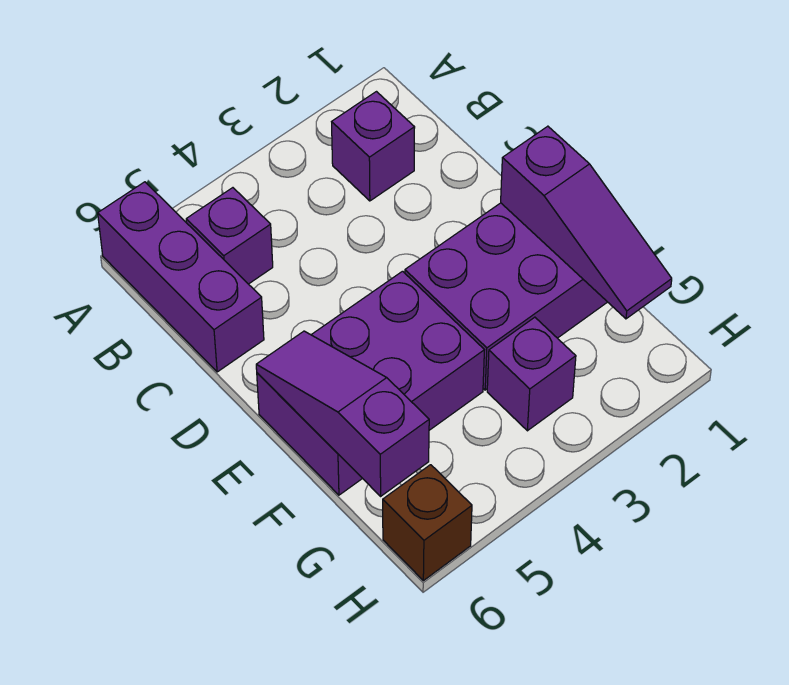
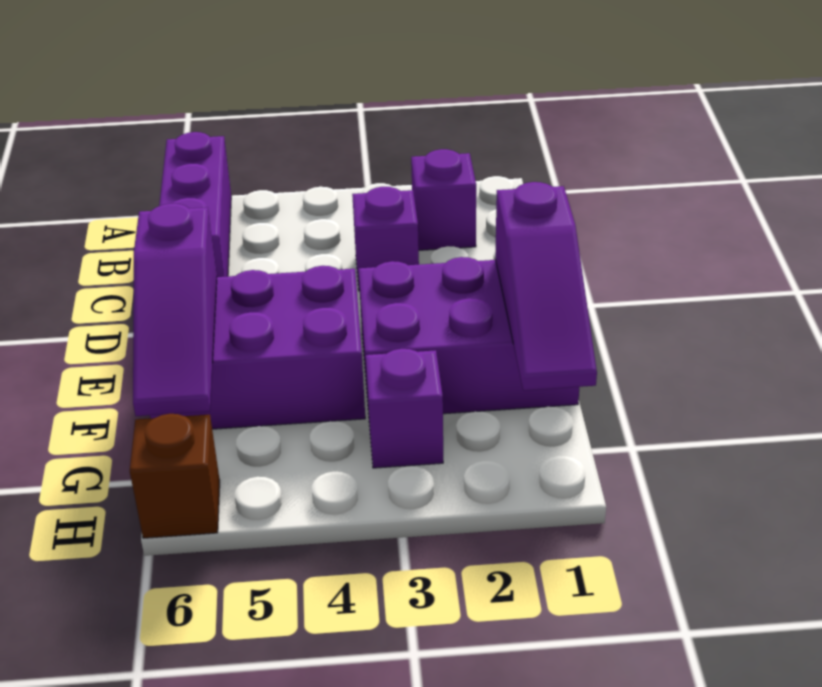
purple brick B5 level 1 -> purple brick C3 level 1
purple slope E6:G6 level 2 top G -> purple slope E6:G6 level 2 top E

